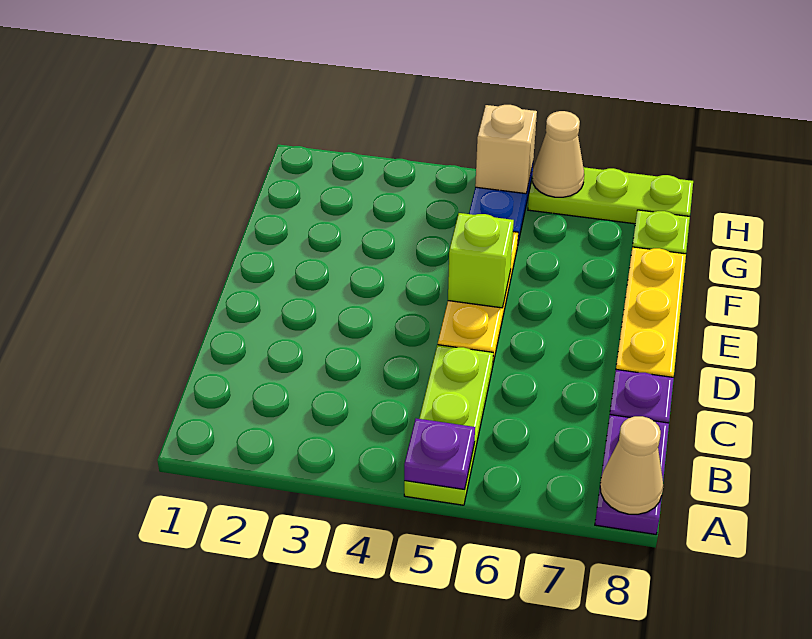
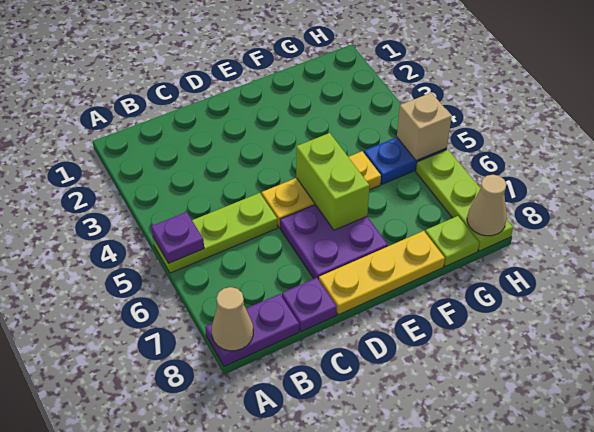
none -> purple plate D6:E7 level 1
lime brick E5 level 2 -> lime brick E5:E6 level 2
tan cone H6 level 2 -> tan cone H8 level 2

